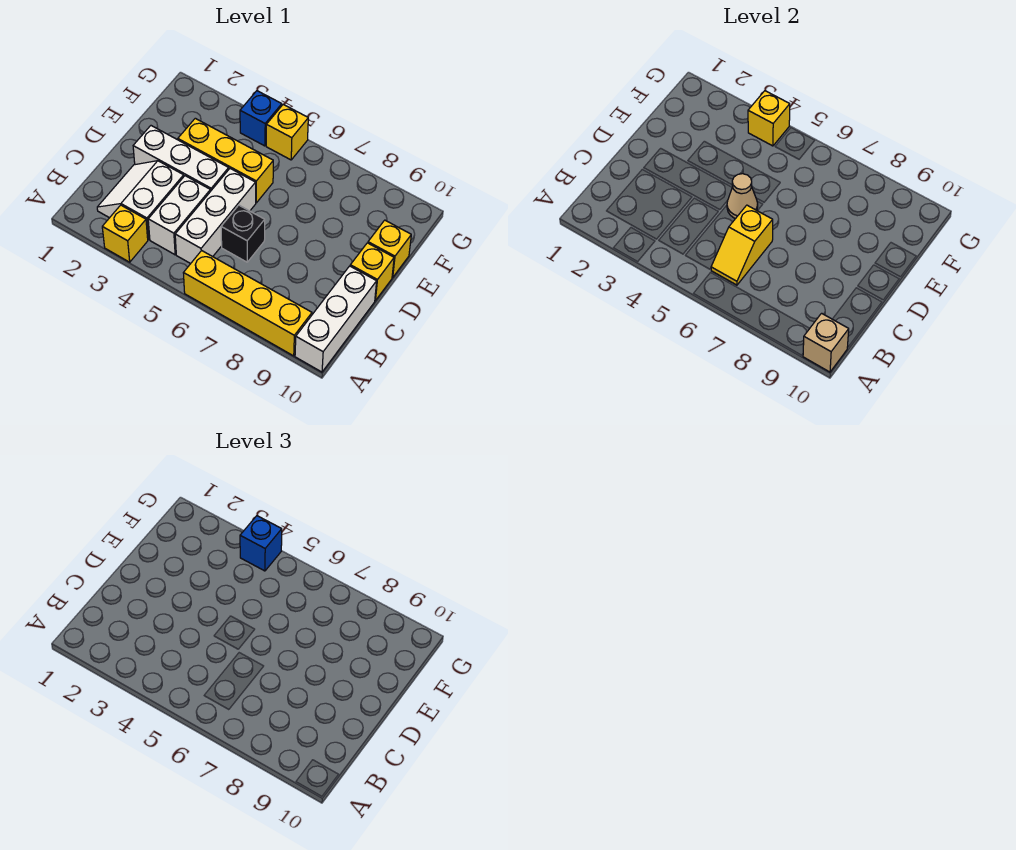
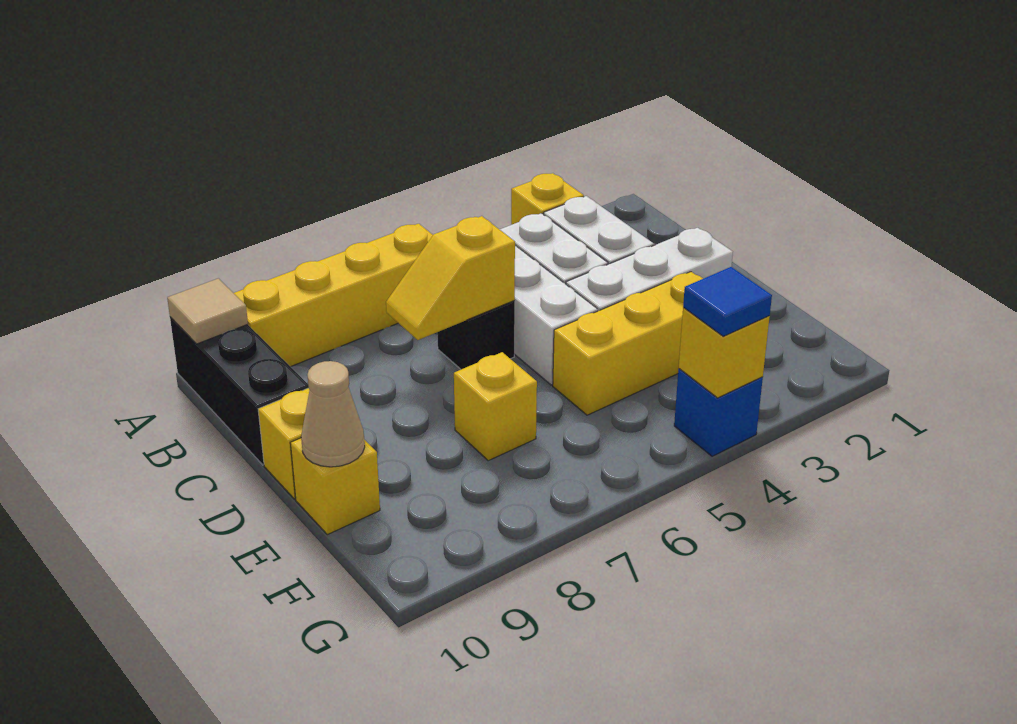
white brick A10:C10 level 1 -> black brick A10:C10 level 1
tan brick A10 level 2 -> tan tile A10 level 2
yellow slope B6:C6 level 2 top C -> yellow slope C6:C7 level 2 top 6
tan cone D5 level 2 -> tan cone E10 level 2
blue brick G4 level 3 -> blue tile G4 level 3
yellow brick G5 level 1 -> yellow brick E7 level 1

